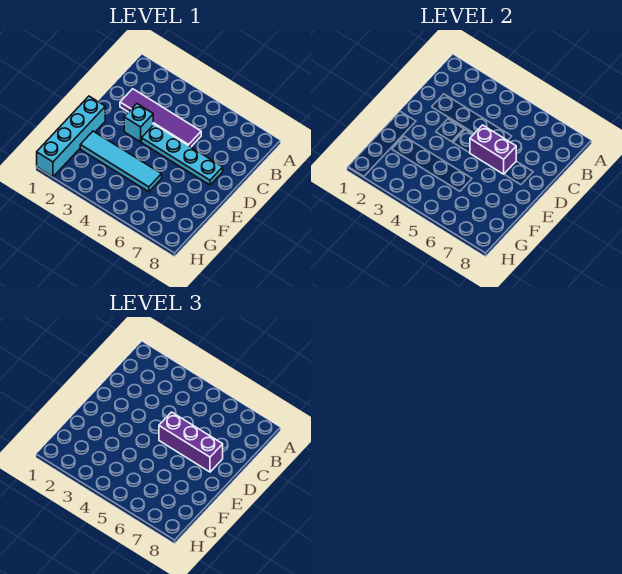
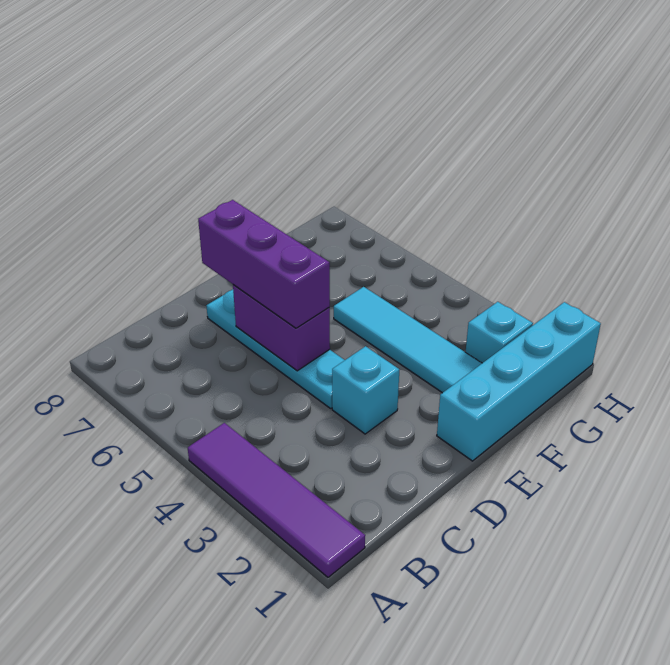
purple tile C2:C5 level 1 -> purple tile A1:A4 level 1
none -> cyan brick G2 level 1

